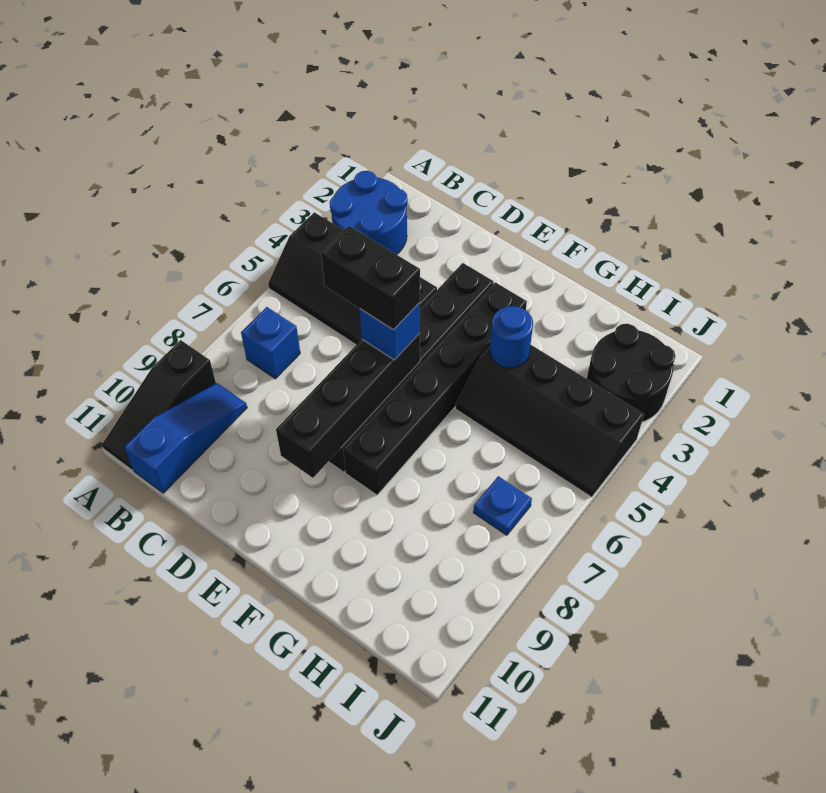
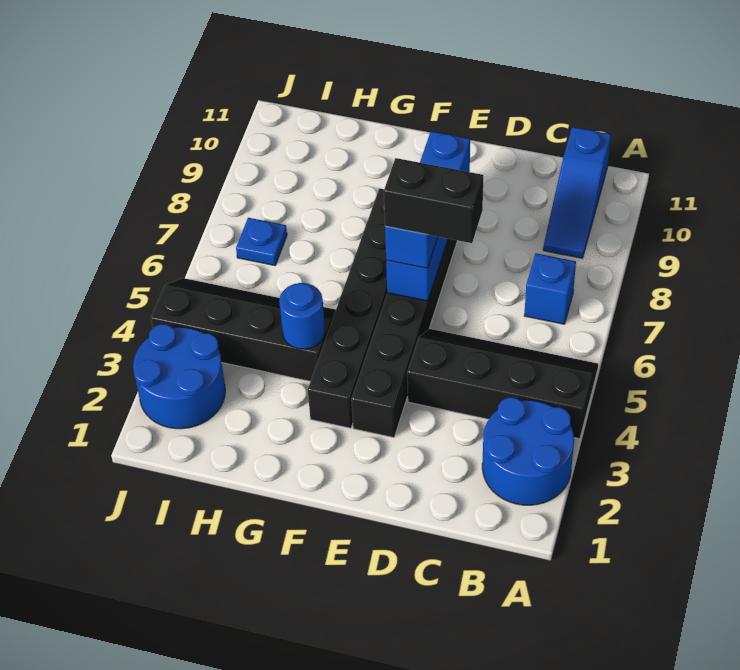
black slope A9:A11 level 1 top 9 -> none
black brick E6:E9 level 2 -> blue brick E6:E9 level 2
black round brick I2:J3 level 1 -> blue round brick I2:J3 level 1

